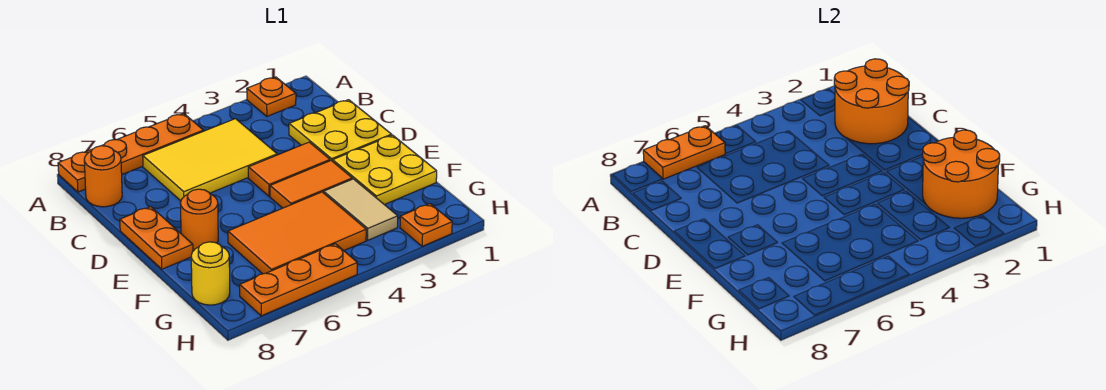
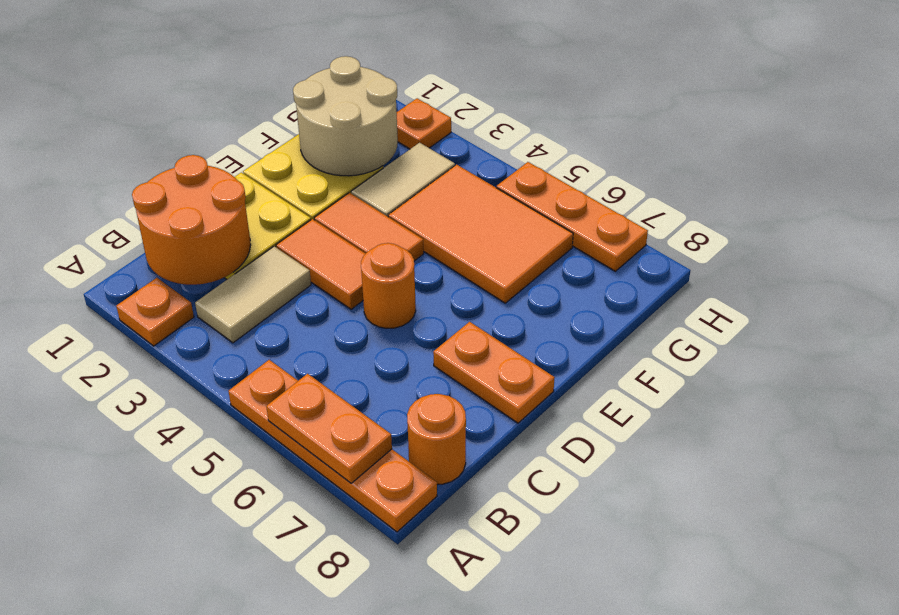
none -> tan tile B3:C3 level 1
yellow tile B4:C6 level 1 -> none
orange plate D8:E8 level 1 -> orange plate D7:D8 level 1
orange round brick E7 level 1 -> orange round brick D5 level 1
orange round brick F1:G2 level 2 -> tan round brick F1:G2 level 2
yellow round brick G8 level 1 -> none

